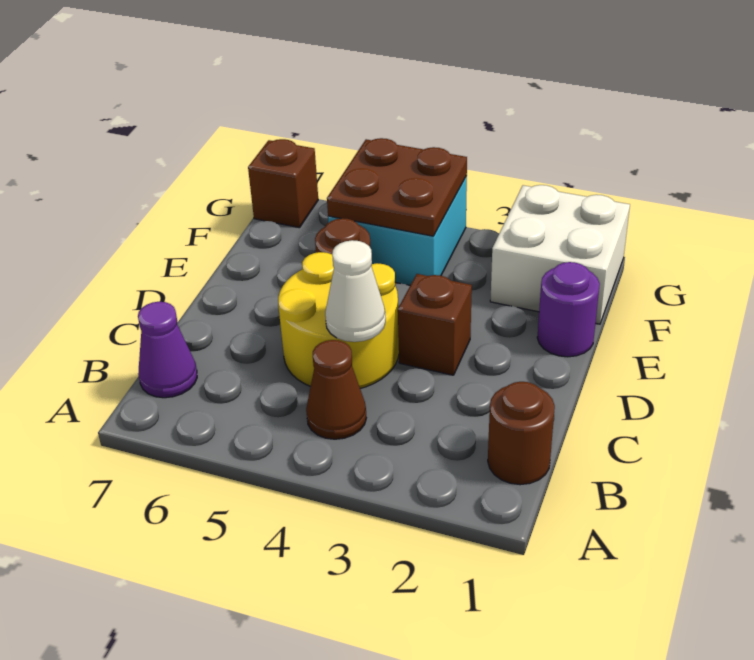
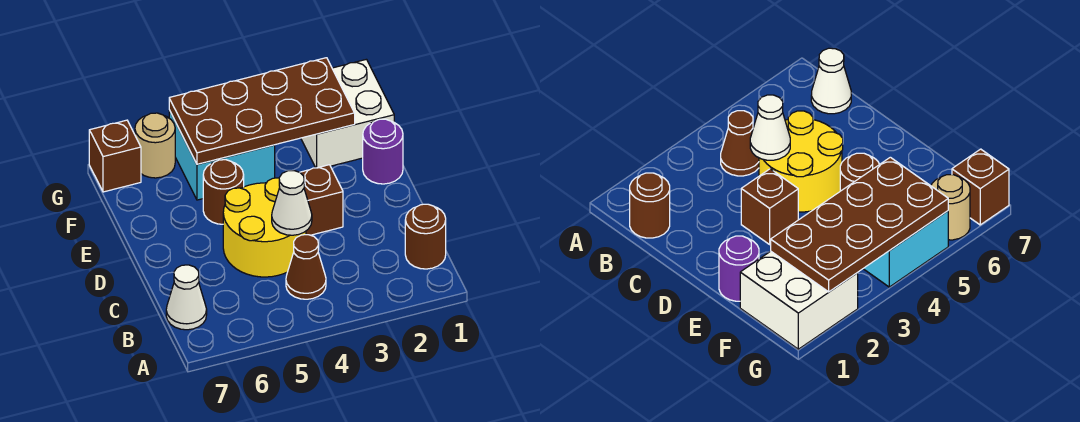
purple cone B7 level 1 -> white cone B7 level 1
brown plate F4:G5 level 2 -> brown plate F2:G5 level 2
none -> tan round brick G6 level 1

